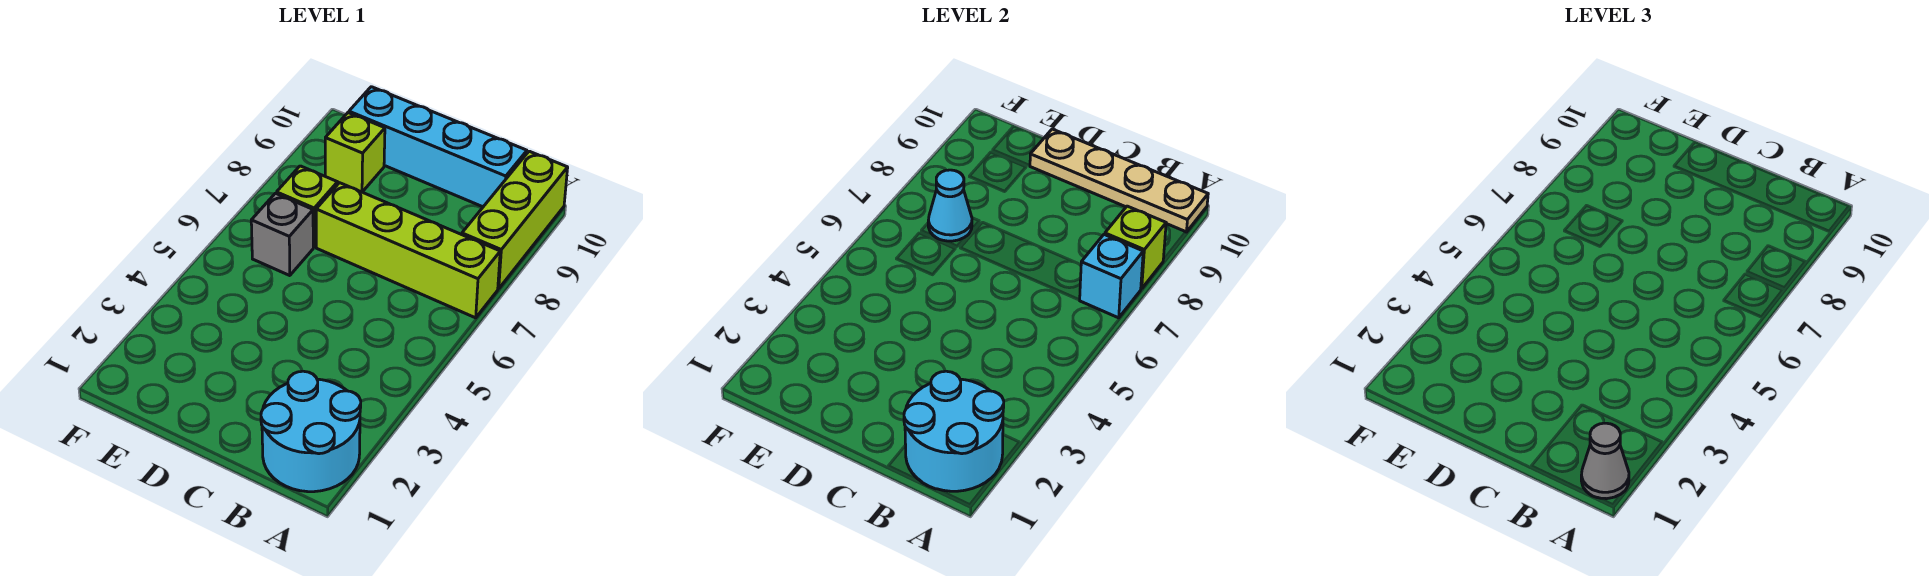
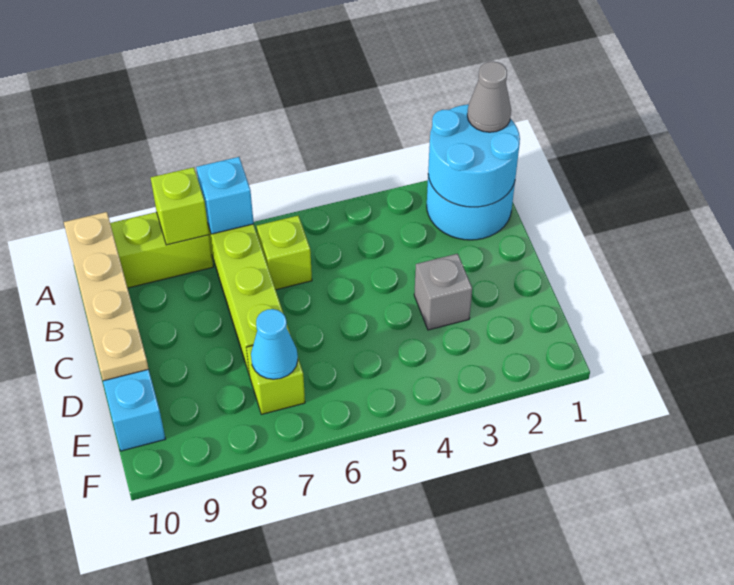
grey brick E6 level 1 -> grey brick D3 level 1
lime brick E9 level 1 -> lime brick B6 level 1

